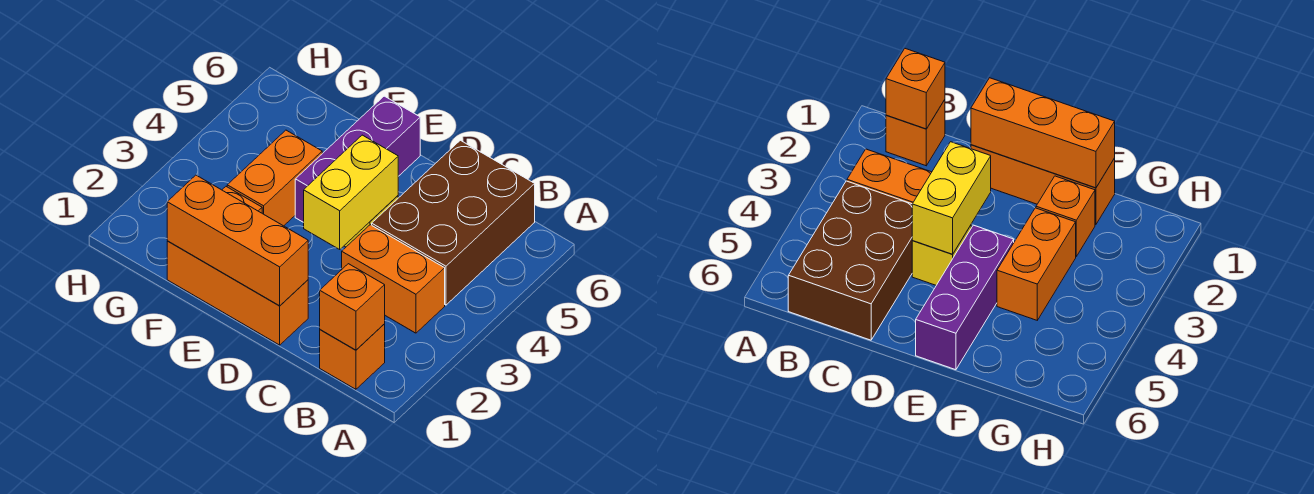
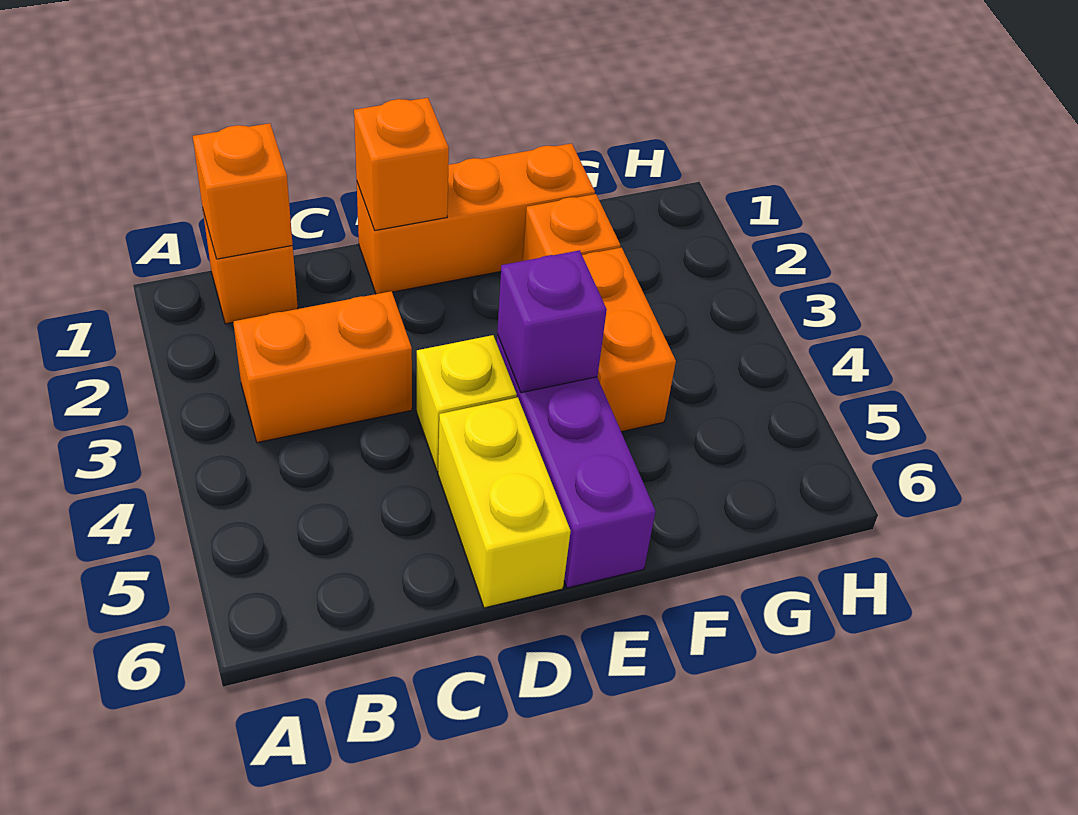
brown brick B4:C6 level 1 -> none
orange brick D1:F1 level 2 -> orange brick D1 level 2
yellow brick D3:D4 level 2 -> yellow brick D5:D6 level 1
none -> purple brick E4 level 2

